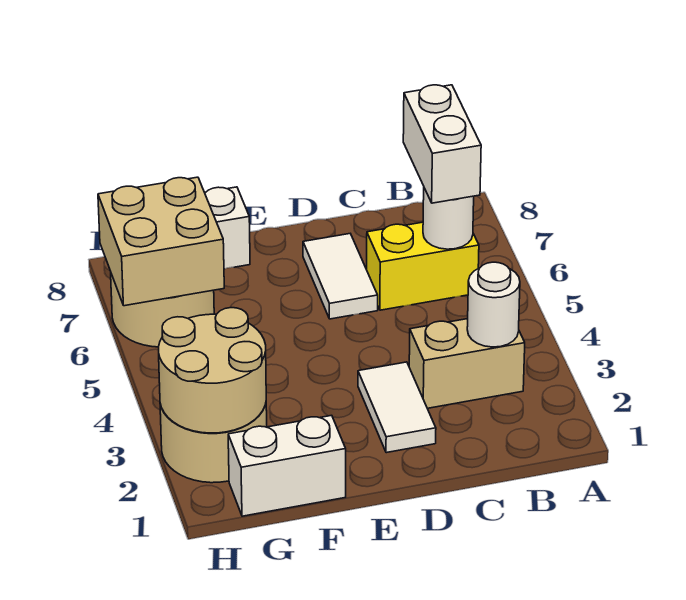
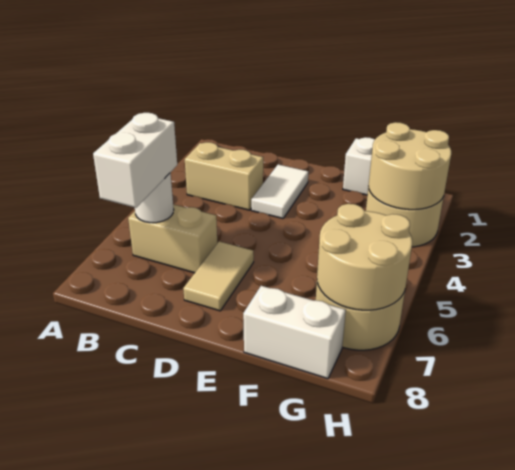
white round brick B3 level 2 -> none
yellow brick B6:C6 level 1 -> tan brick B6:C6 level 1
white tile D6:D7 level 1 -> tan tile D6:D7 level 1
tan brick G6:H7 level 2 -> tan round brick G6:H7 level 2

